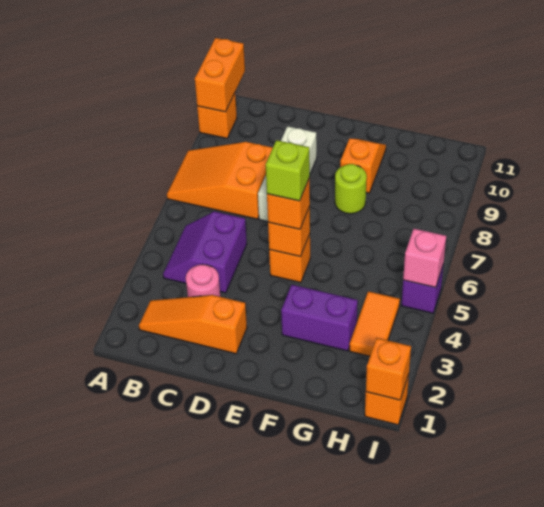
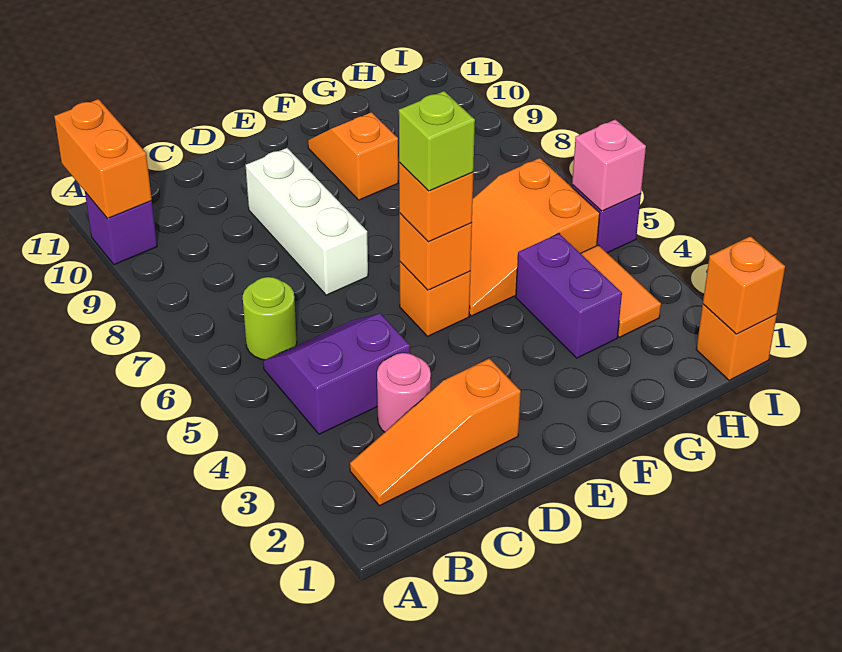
orange slope A7:C8 level 1 top C -> orange slope F5:H6 level 1 top H
orange brick A10 level 1 -> purple brick A10 level 1
purple slope B4:C5 level 1 top C -> purple slope B4:C5 level 1 top 4
purple brick F3:G3 level 1 -> purple brick G3:G4 level 1
lime round brick F8 level 1 -> lime round brick B6 level 1

